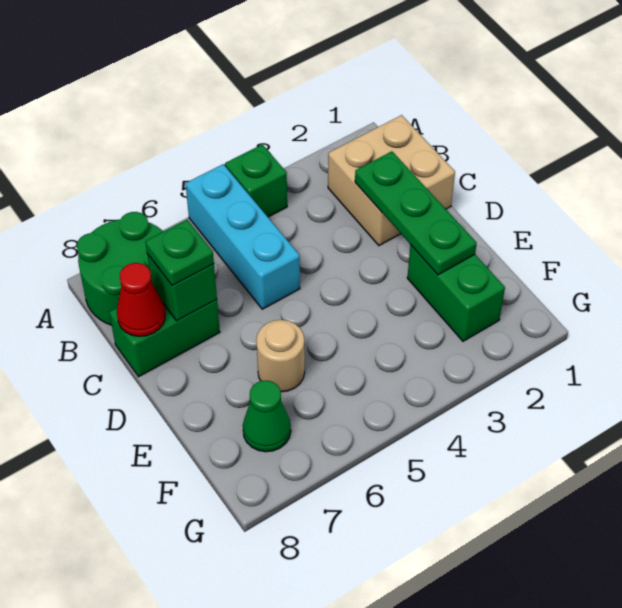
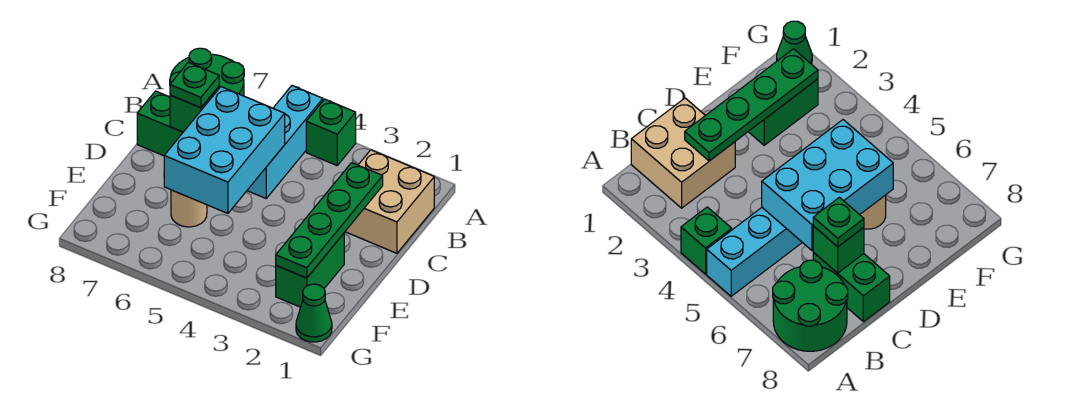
green plate C2:E2 level 2 -> green plate C2:F2 level 2
none -> cyan brick C5:E6 level 2
red cone C8 level 2 -> none
green cone F7 level 1 -> green cone G1 level 1

